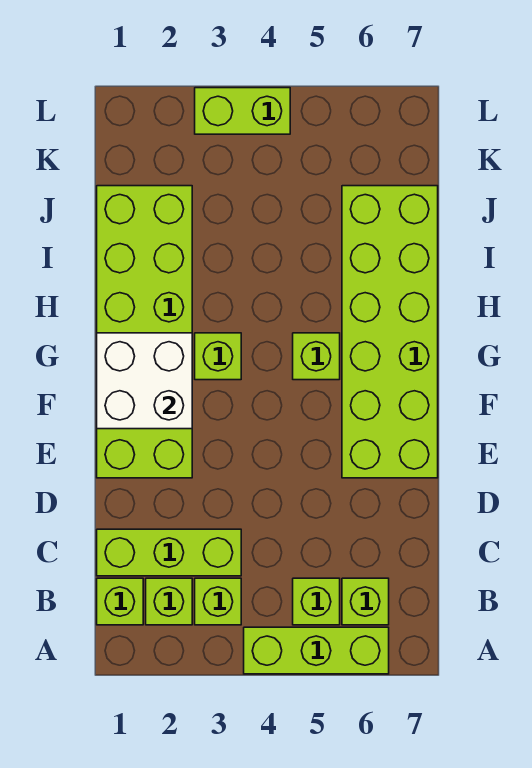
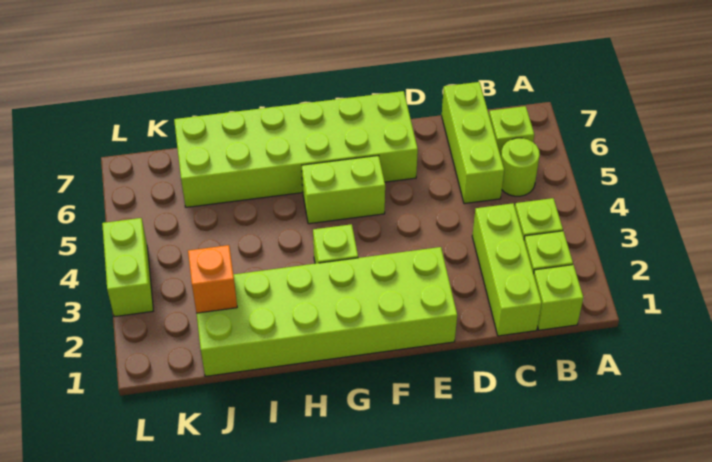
lime brick A4:A6 level 1 -> lime brick C5:C7 level 1
lime brick B5 level 1 -> lime round brick B5 level 1
white brick F1:G2 level 2 -> none
lime brick G5 level 1 -> lime brick F5:G5 level 1
none -> orange brick J2 level 2

